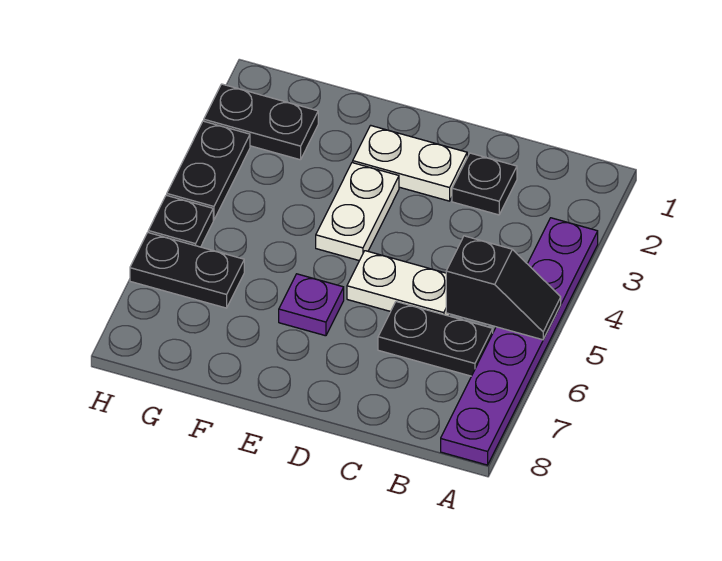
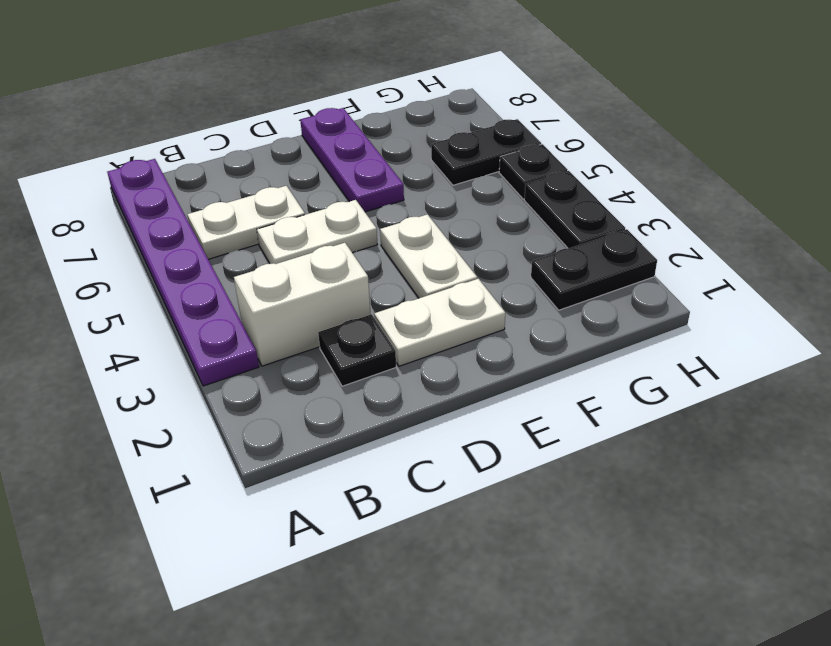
black slope A5:B5 level 2 top B -> none
none -> white brick B3:C3 level 1
black plate B6:C6 level 1 -> white plate B6:C6 level 1
purple plate E6 level 1 -> purple plate E6:E8 level 1

